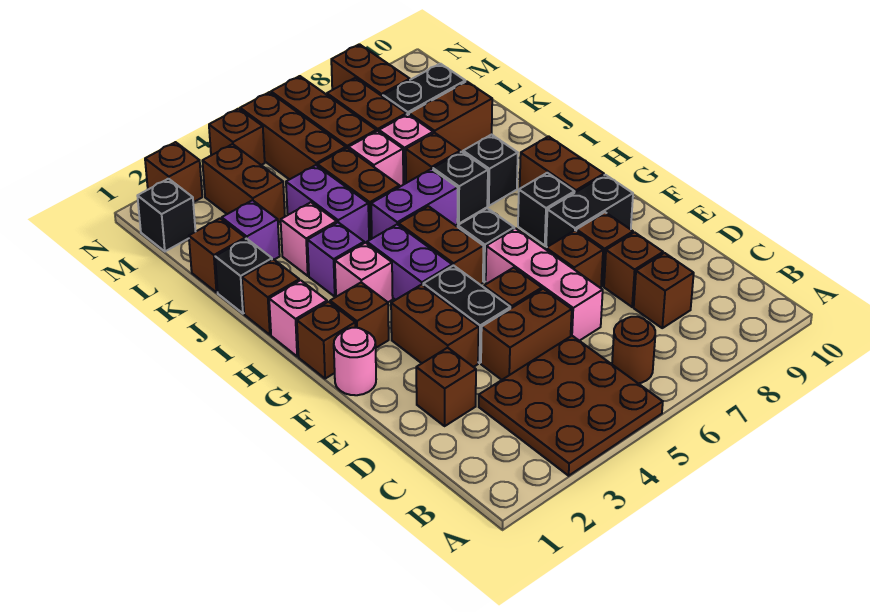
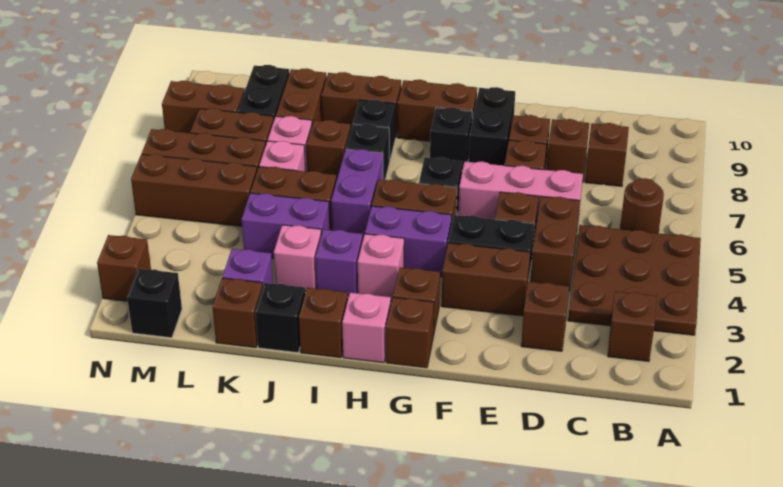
pink round brick F1 level 1 -> none
brown brick L3:M3 level 1 -> brown brick I9:J9 level 1
brown brick N4 level 1 -> brown brick B2 level 1

